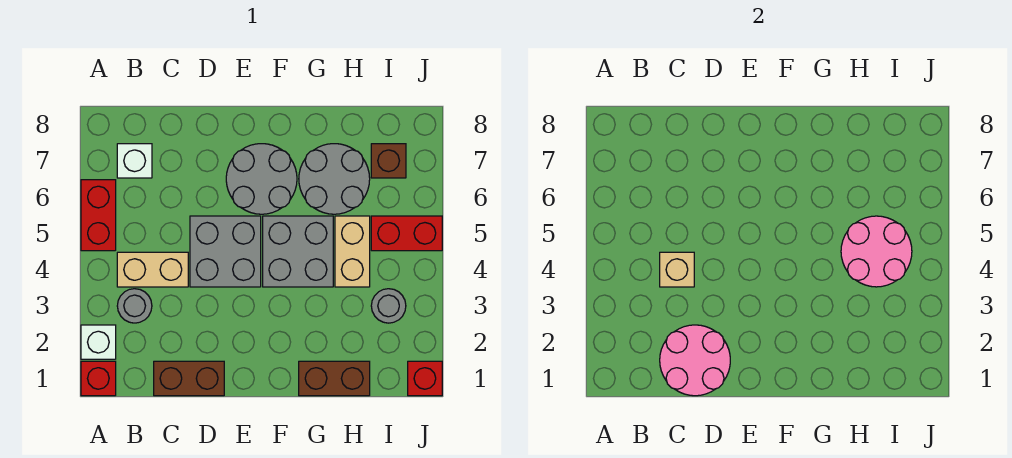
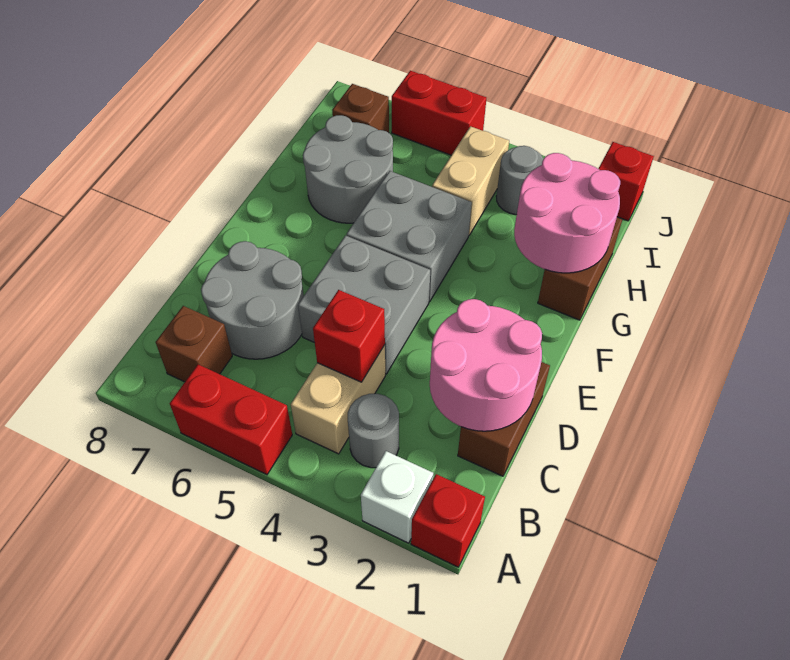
white brick B7 level 1 -> brown brick B7 level 1
tan brick C4 level 2 -> red brick C4 level 2
grey round brick E6:F7 level 1 -> grey round brick C6:D7 level 1
tan brick H4:H5 level 1 -> tan brick H4:I4 level 1
pink round brick H4:I5 level 2 -> pink round brick G1:H2 level 2
red brick I5:J5 level 1 -> red brick J5:J6 level 1

